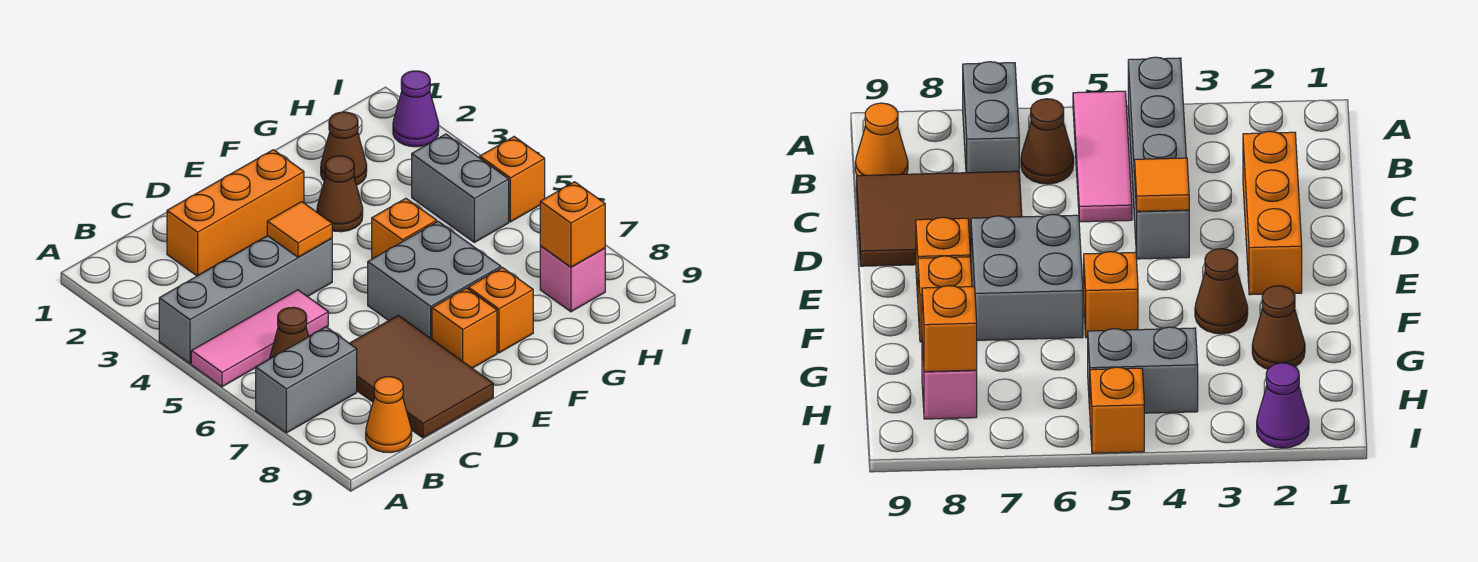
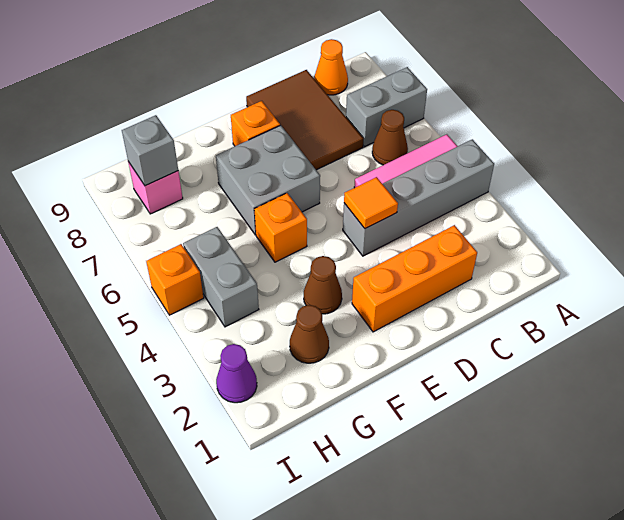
orange brick F8 level 1 -> none
orange brick H8 level 2 -> grey brick H8 level 2

